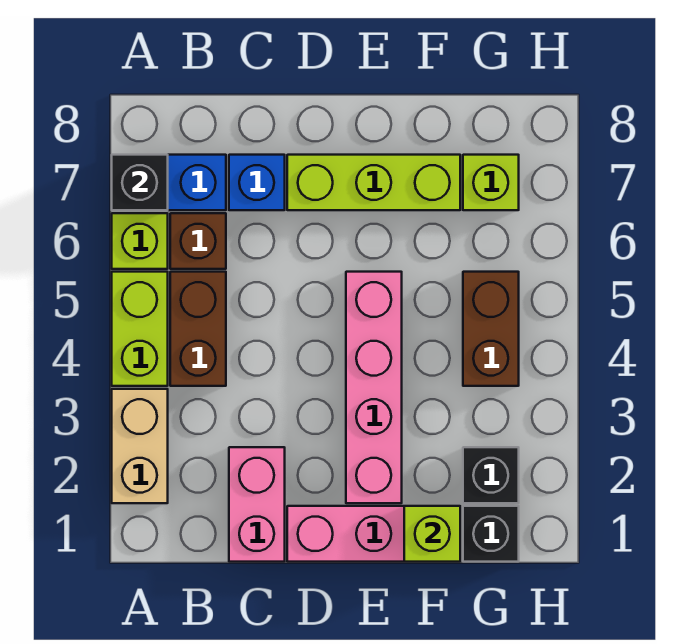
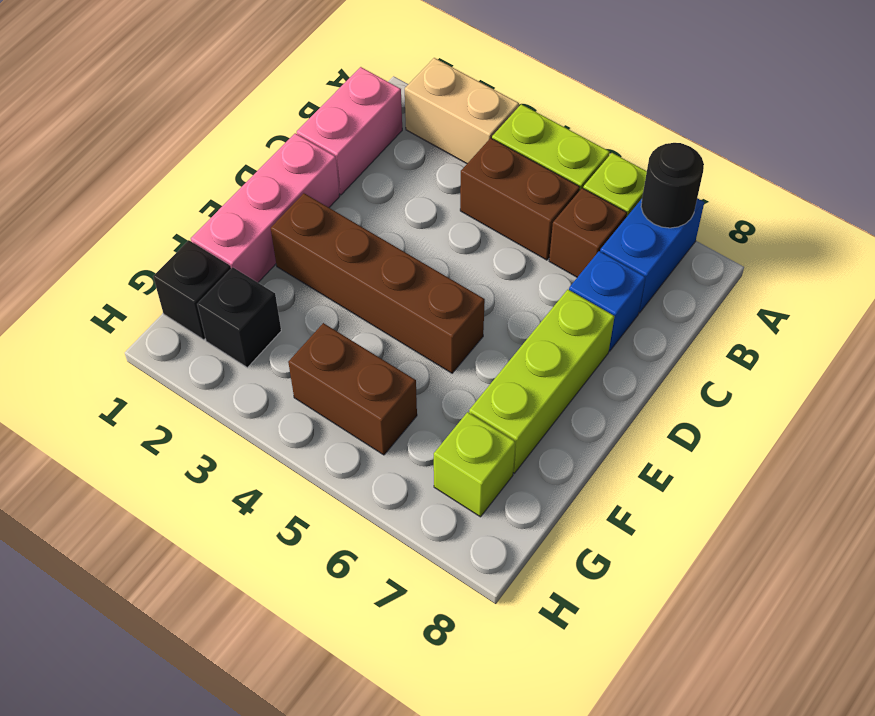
black brick A7 level 2 -> black round brick A7 level 2
pink brick C1:C2 level 1 -> pink brick B1:C1 level 1
pink brick E2:E5 level 1 -> brown brick E2:E5 level 1
lime brick F1 level 2 -> none

